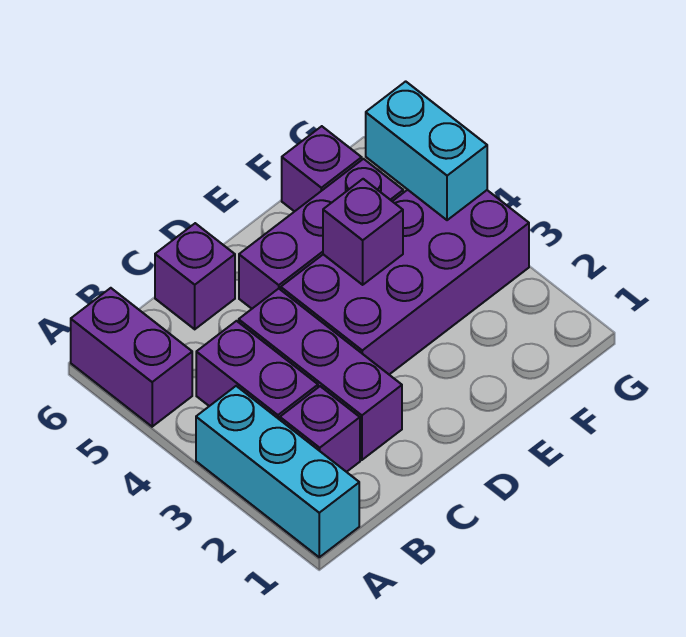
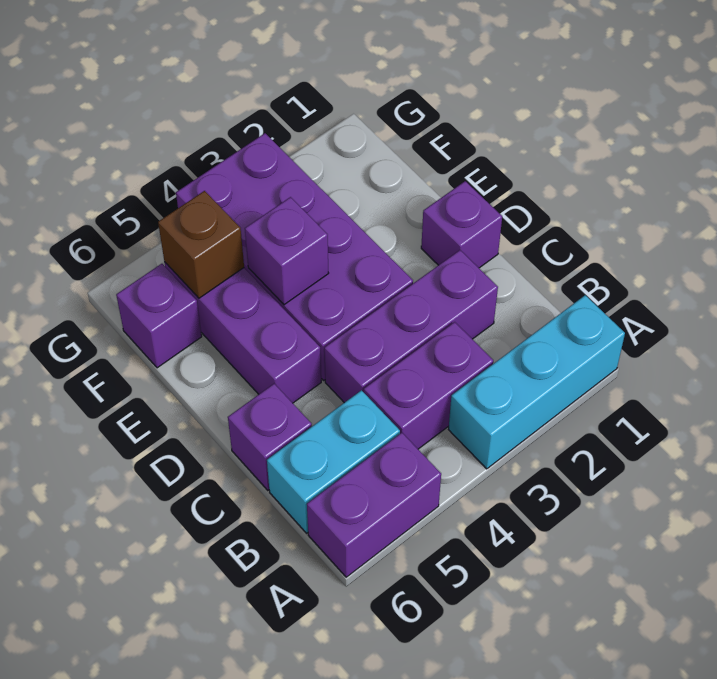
purple brick B2 level 1 -> purple brick D1 level 1
none -> brown brick F5 level 2
cyan brick G4:G5 level 2 -> cyan brick B5:B6 level 1

